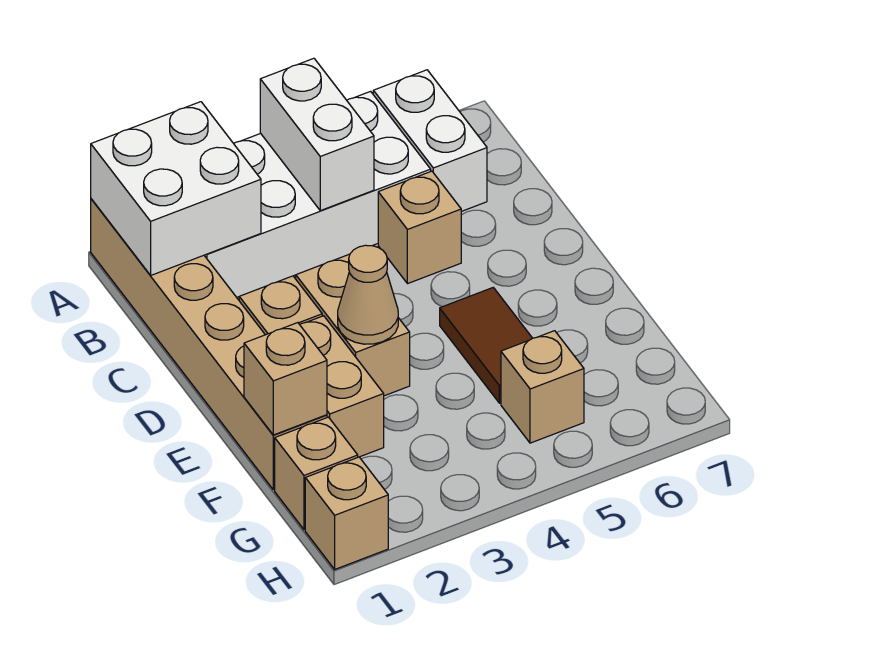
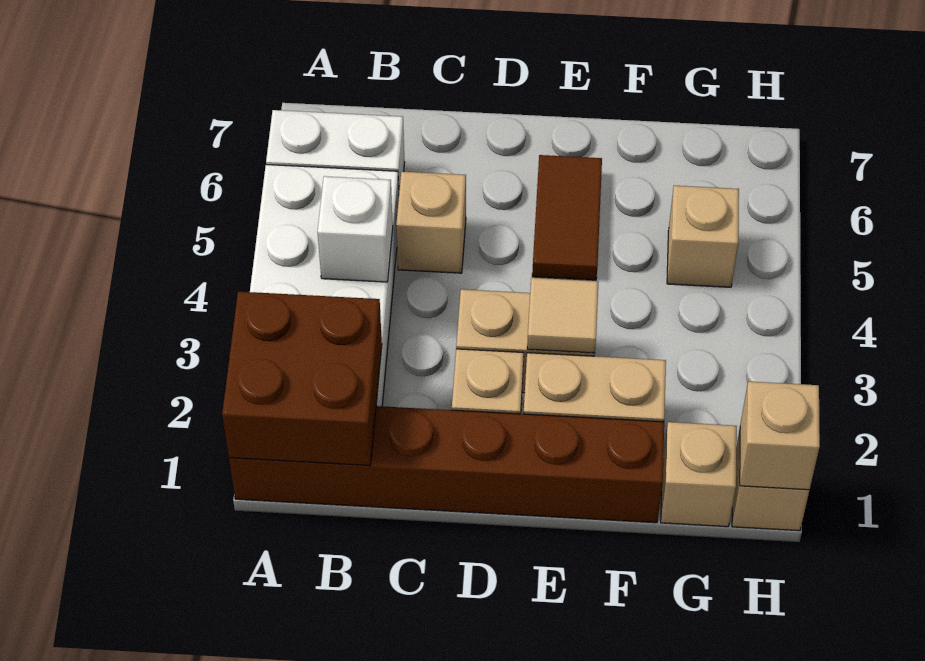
tan brick A1:F1 level 1 -> brown brick A1:F1 level 1
white brick A1:B2 level 2 -> brown brick A1:B2 level 2
white brick A4:B4 level 2 -> white brick B4 level 2
tan cone E3 level 2 -> tan tile E3 level 2
brown tile E5:F5 level 1 -> brown tile E5:E6 level 1
tan brick F1 level 2 -> tan brick H1 level 2

